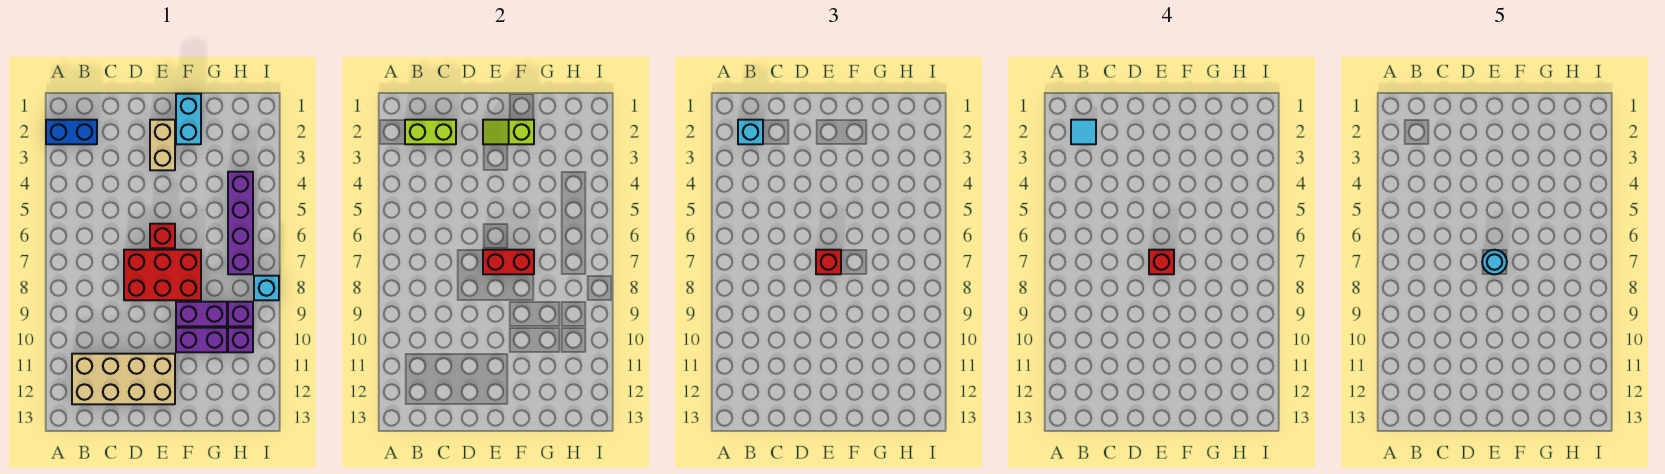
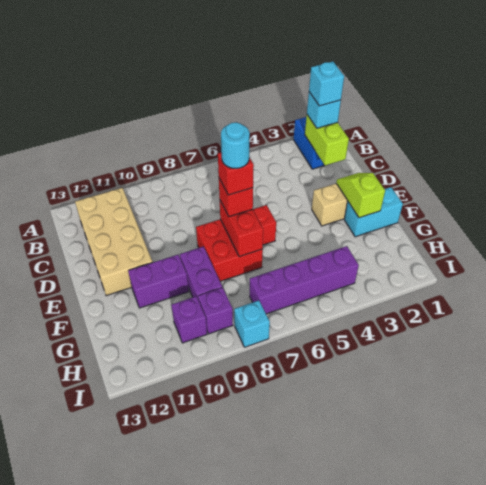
cyan tile B2 level 4 -> cyan brick B2 level 4
red brick D7:F8 level 1 -> red brick E7:F8 level 1
purple brick F10:G10 level 1 -> purple brick F10:F11 level 1

